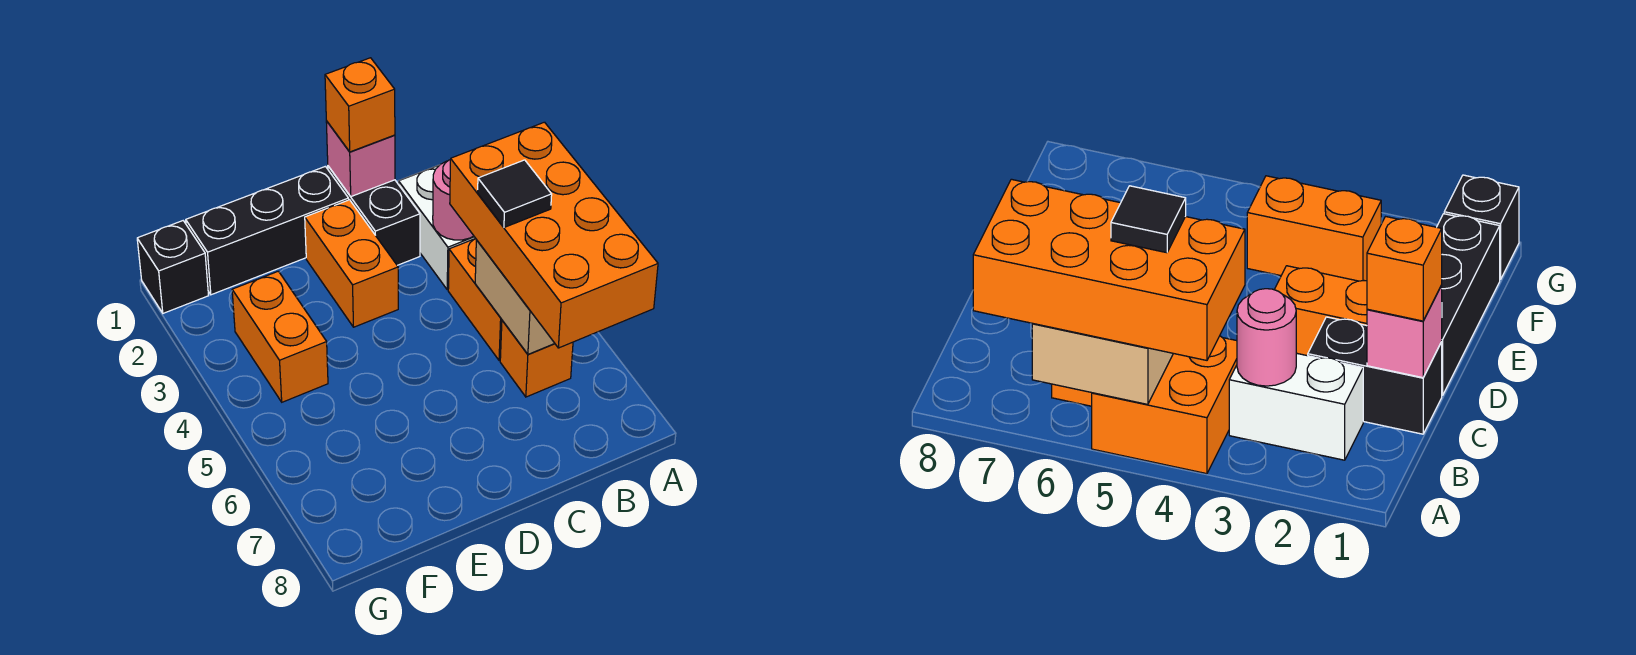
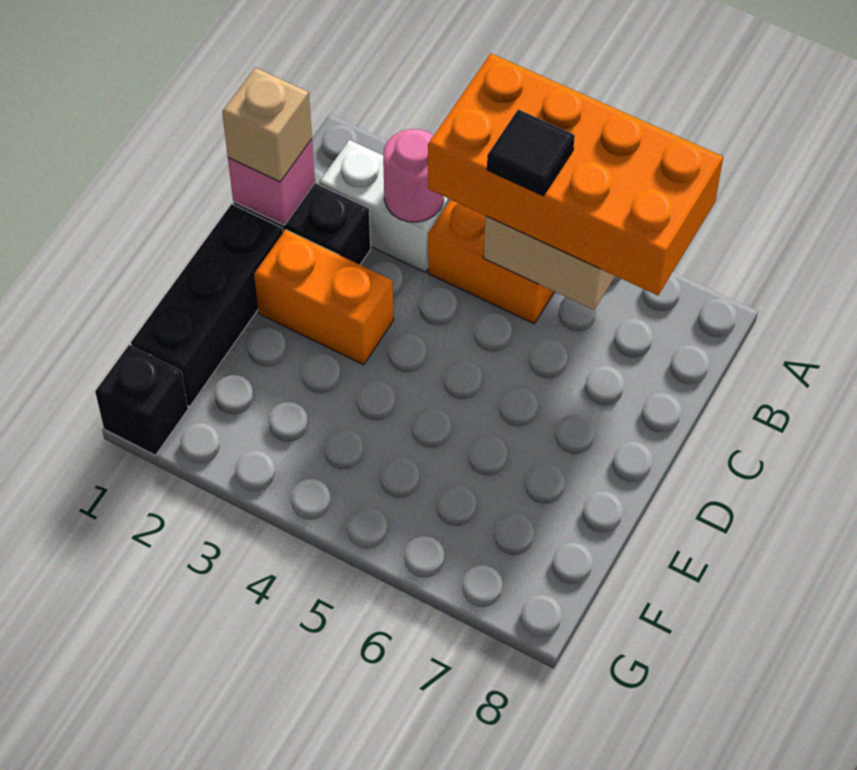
orange brick B6 level 1 -> none
orange brick C1 level 3 -> tan brick C1 level 3
orange brick F3:F4 level 1 -> none

